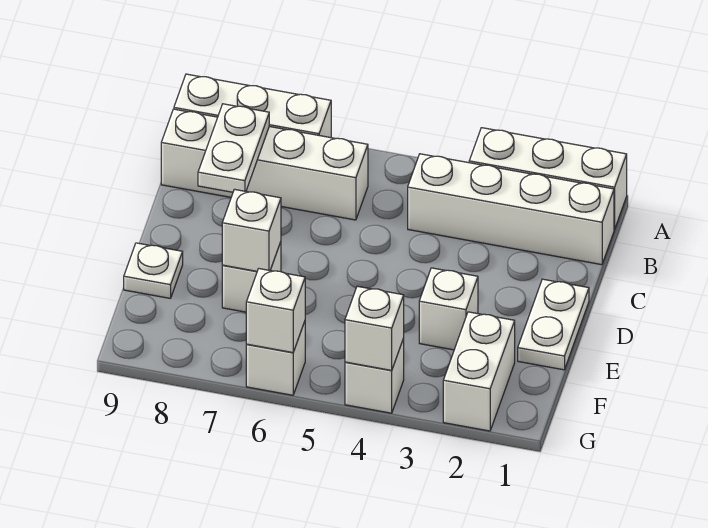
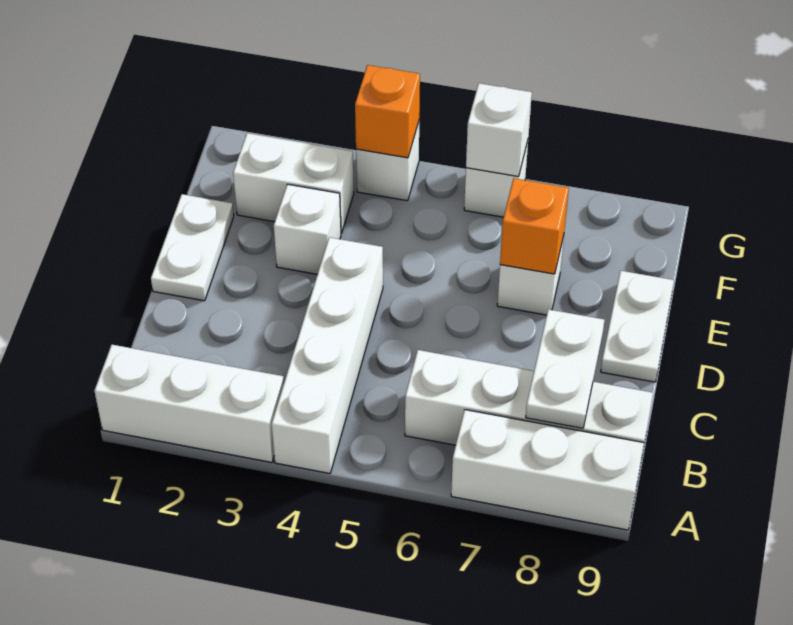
white brick B1:B4 level 1 -> white brick A4:D4 level 1
white brick E7 level 2 -> orange brick E7 level 2
white plate E9 level 1 -> white plate D9:E9 level 1
white brick F2:G2 level 1 -> white brick F2:F3 level 1
white brick G4 level 2 -> orange brick G4 level 2

